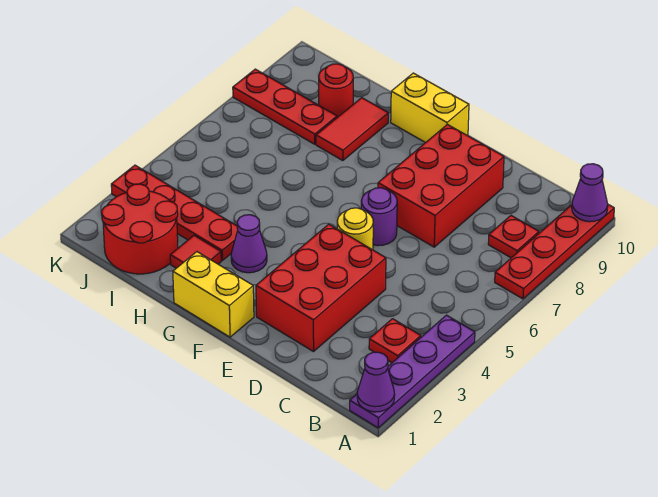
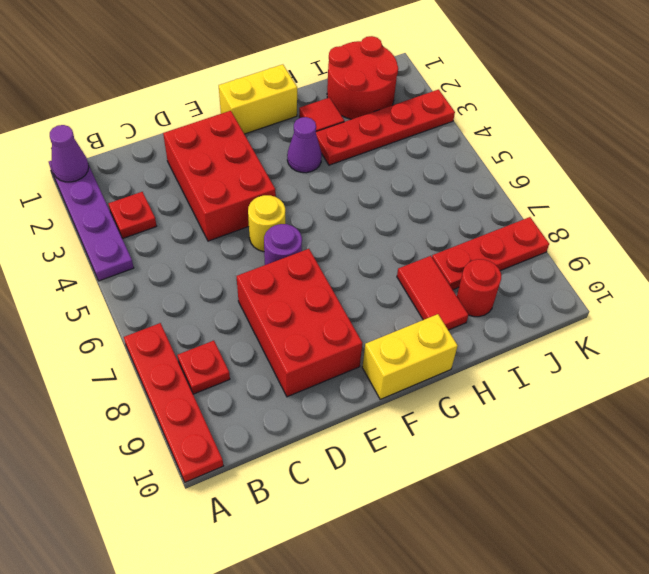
purple cone A10 level 2 -> none

